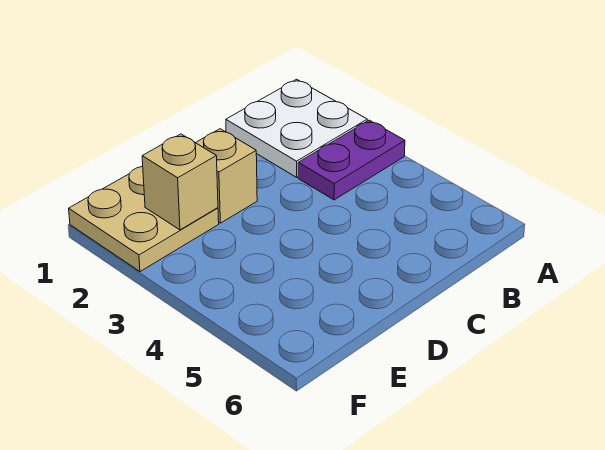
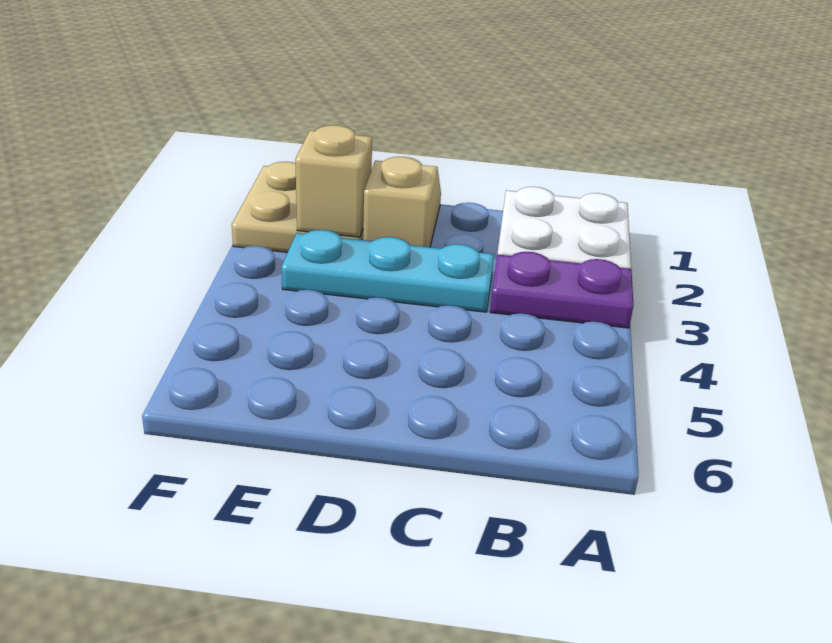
none -> cyan plate C3:E3 level 1

